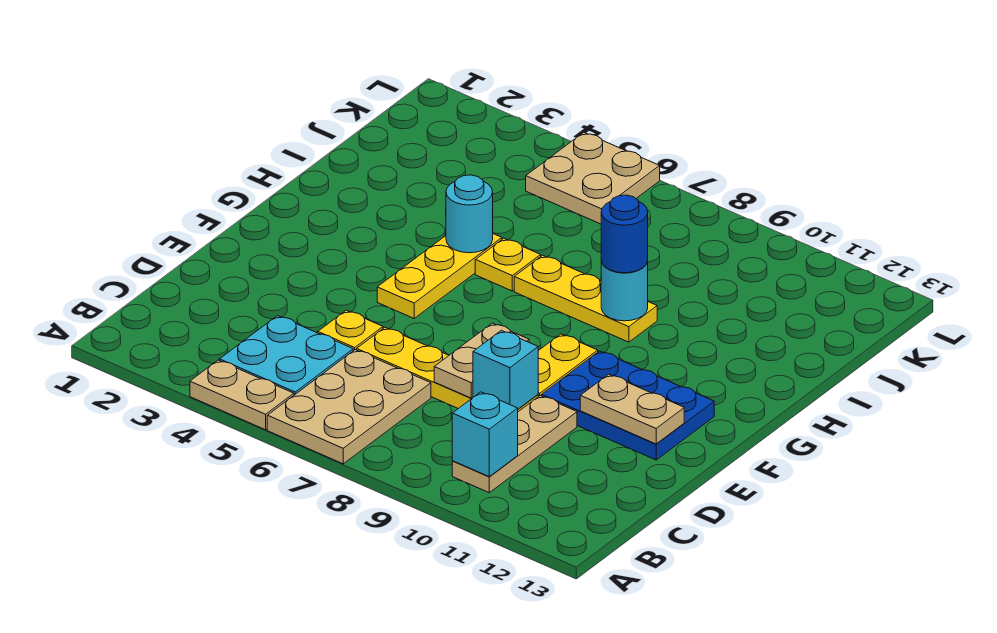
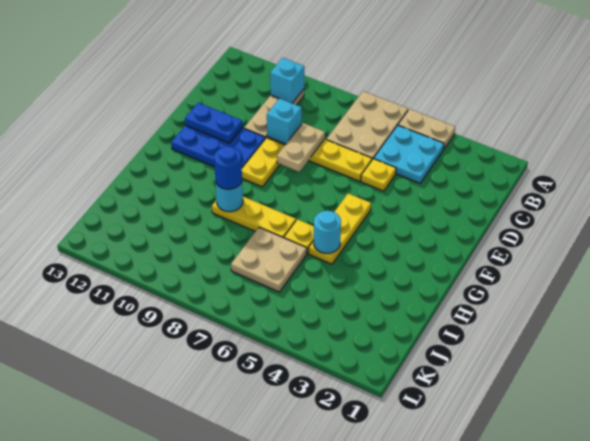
tan plate E11:E12 level 2 -> blue plate E11:E12 level 2
tan plate K5:L6 level 1 -> tan plate I6:J7 level 1

